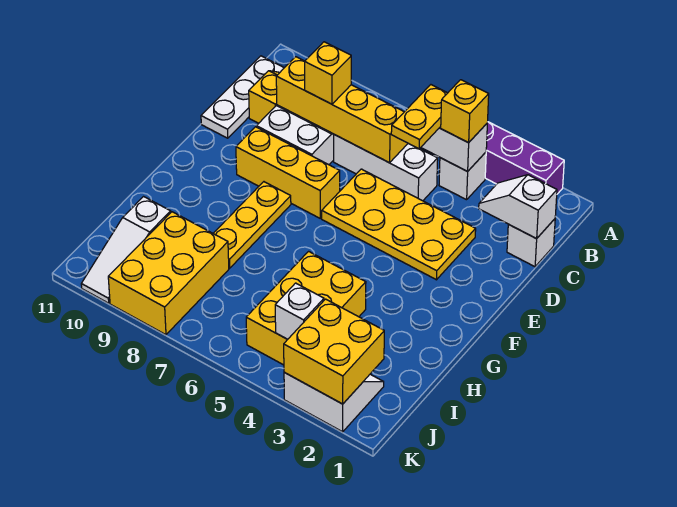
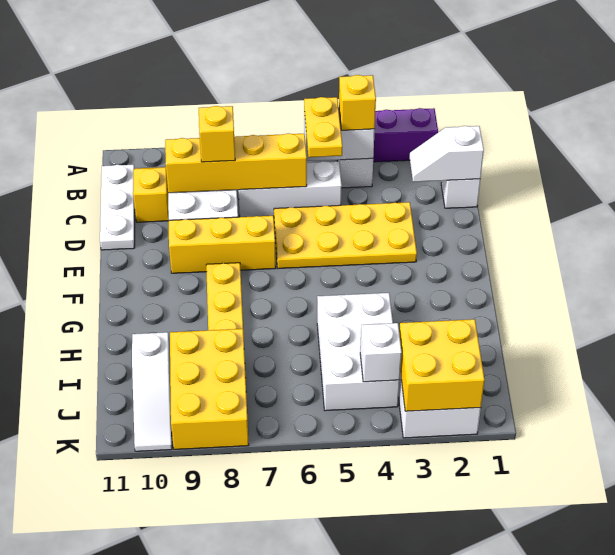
yellow brick H4:J5 level 1 -> white brick H4:J5 level 1

